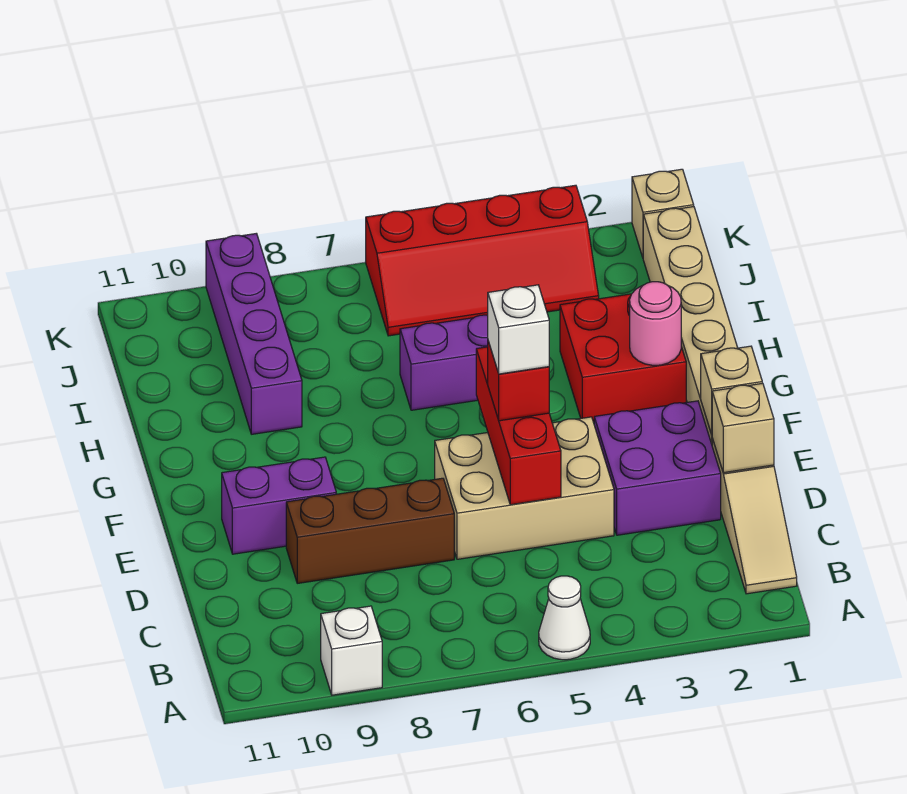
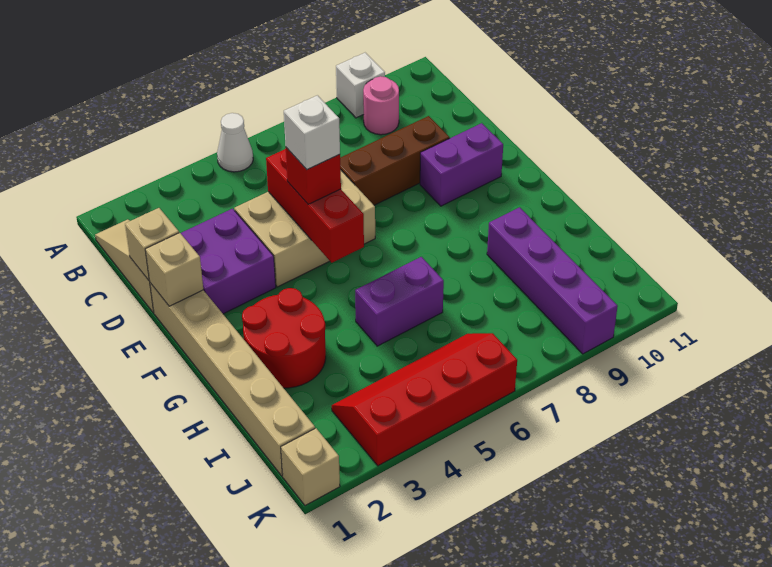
red brick G2:H3 level 1 -> red round brick G2:H3 level 1
pink round brick G2 level 2 -> pink round brick B9 level 1

